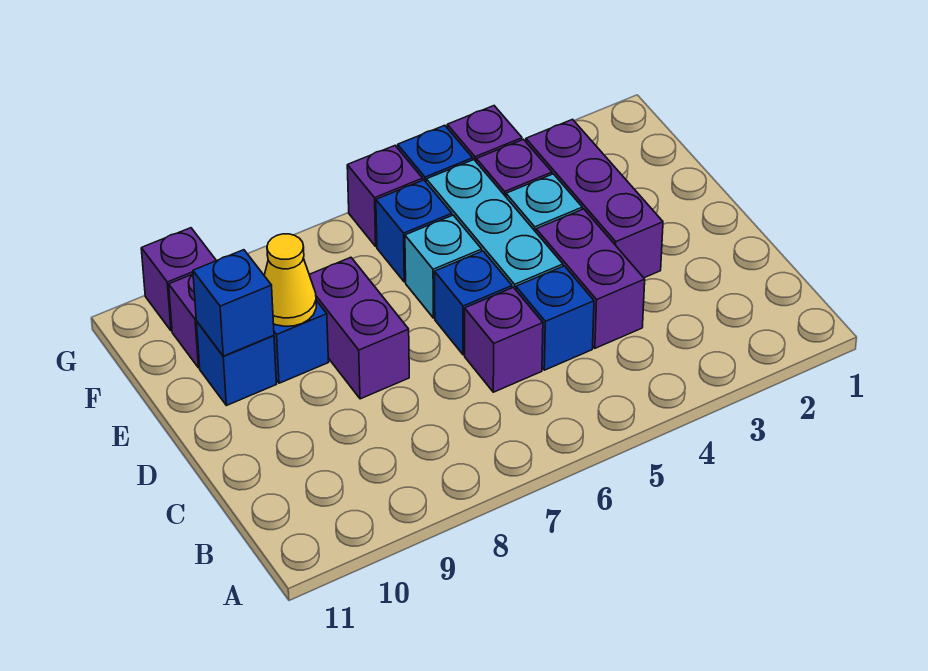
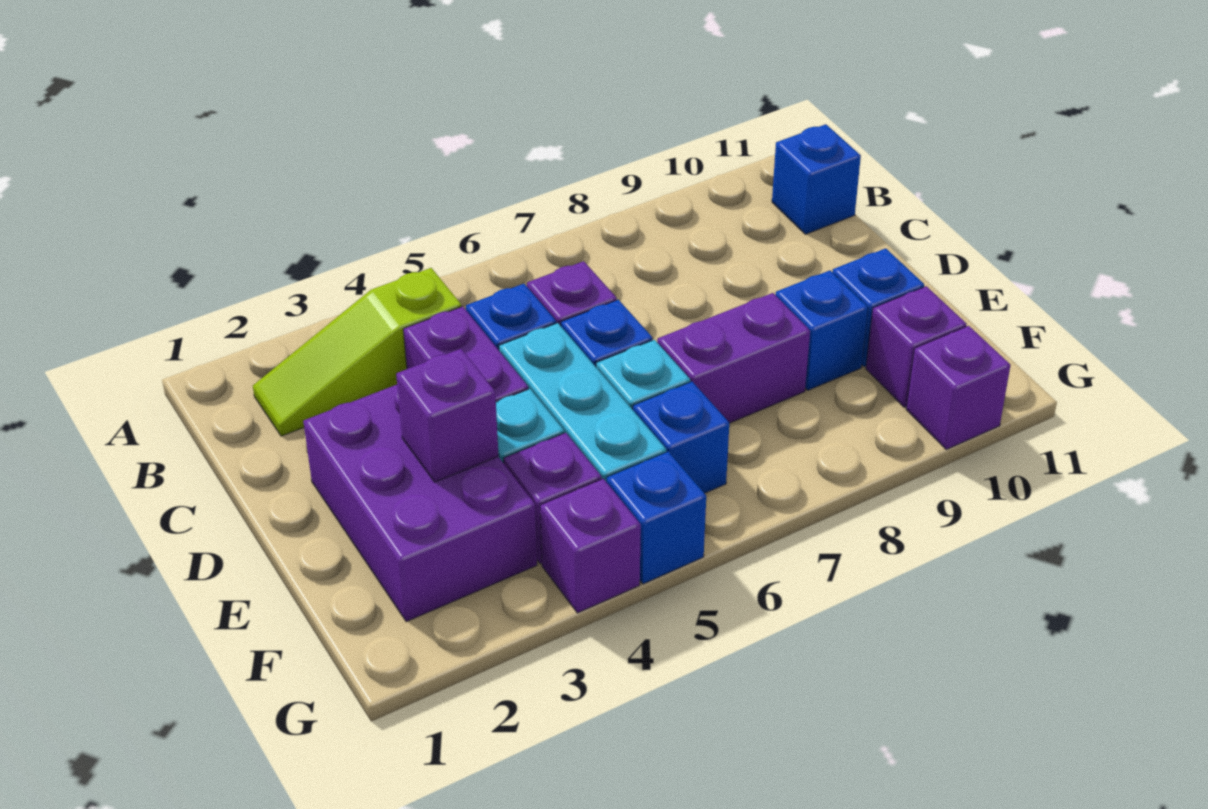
none -> lime slope B2:B4 level 1 top 4
purple brick D3:F3 level 1 -> purple brick D2:F3 level 1
purple brick D8:E8 level 1 -> purple brick E7:E8 level 1
yellow cone E9 level 2 -> none
blue brick E10 level 2 -> blue brick B11 level 1
purple brick G6 level 1 -> purple brick E3 level 2

